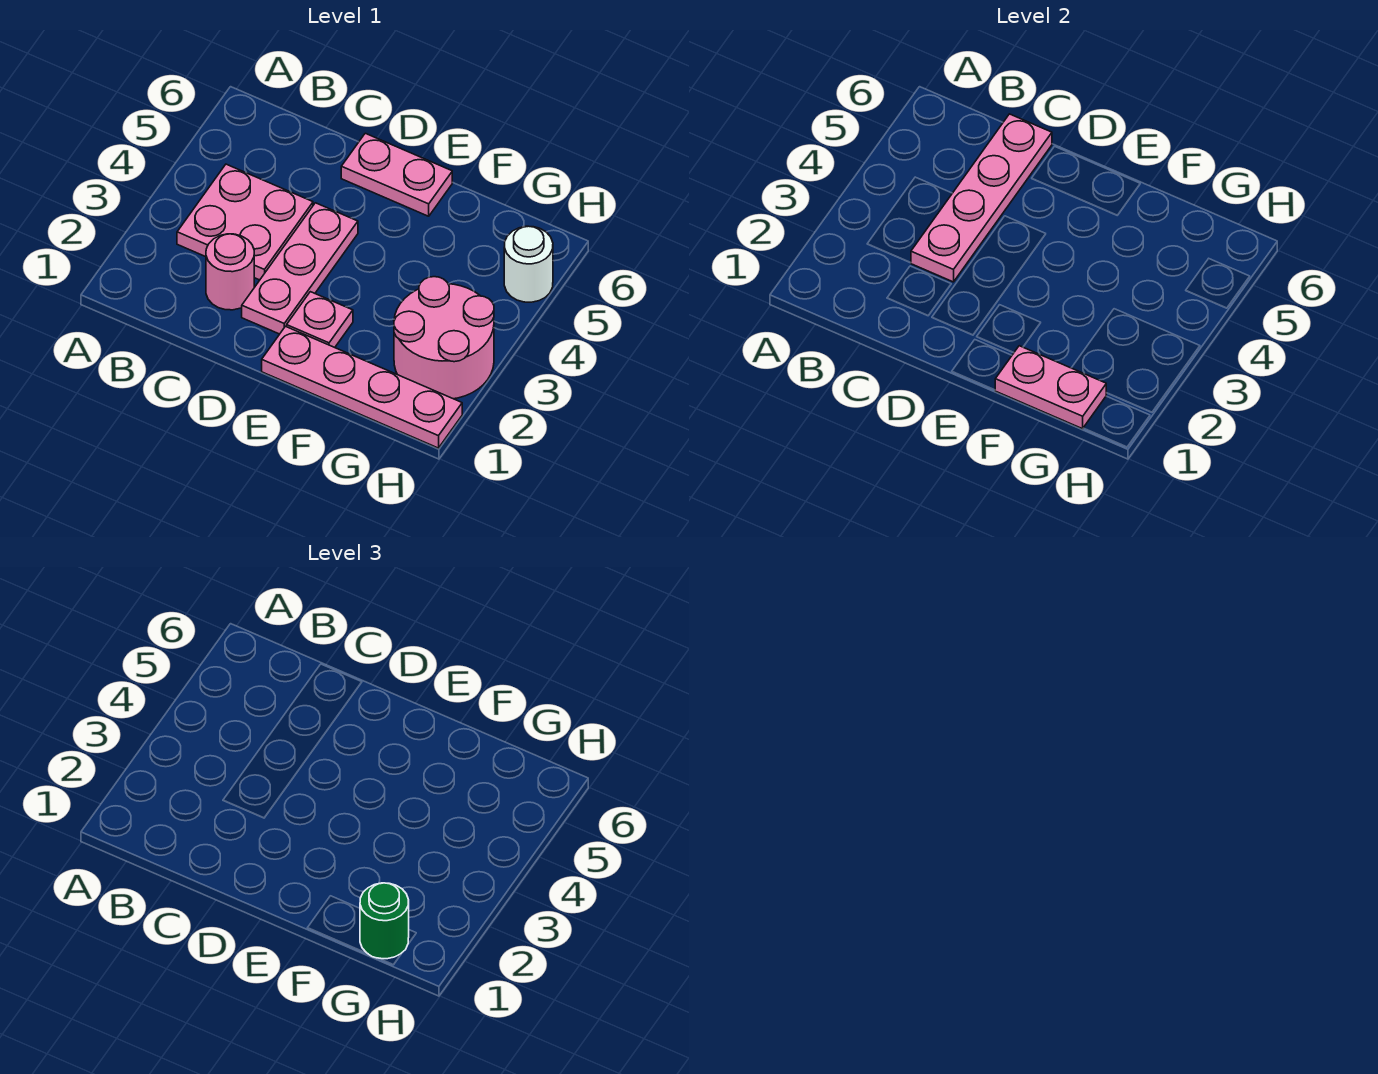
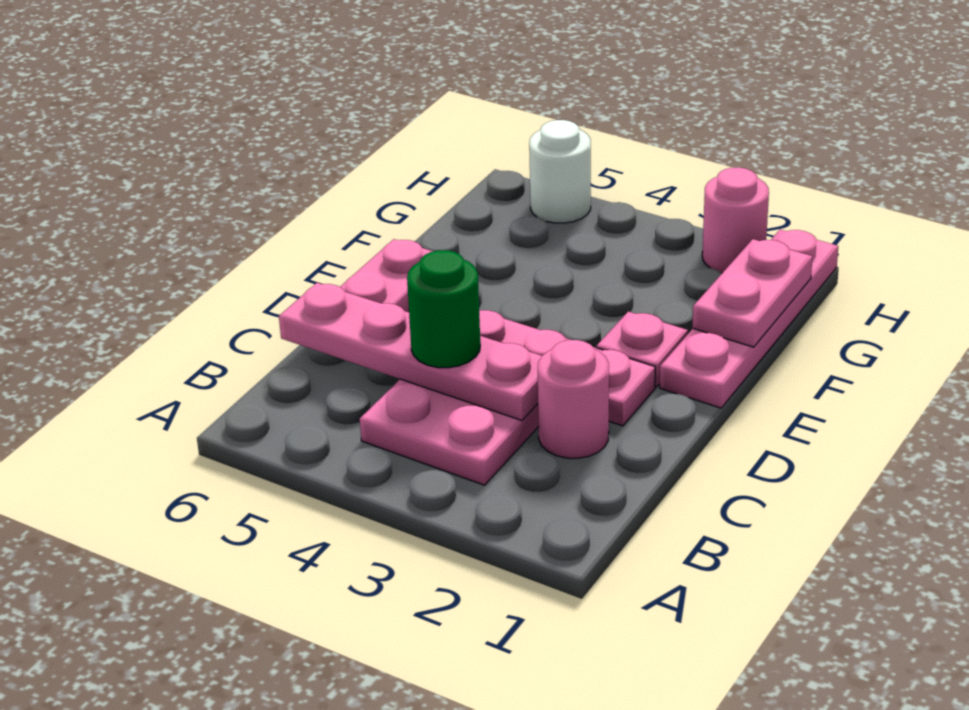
green round brick G1 level 3 -> green round brick C4 level 3
pink round brick G2:H3 level 1 -> pink round brick H2 level 1

